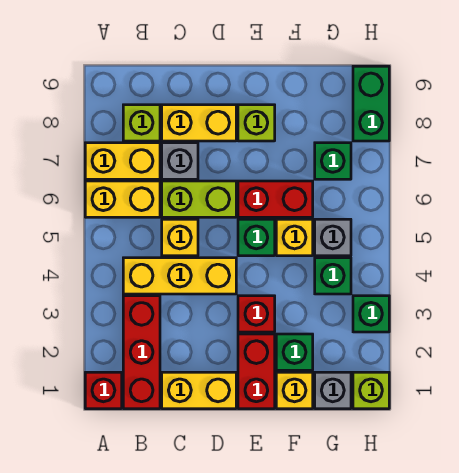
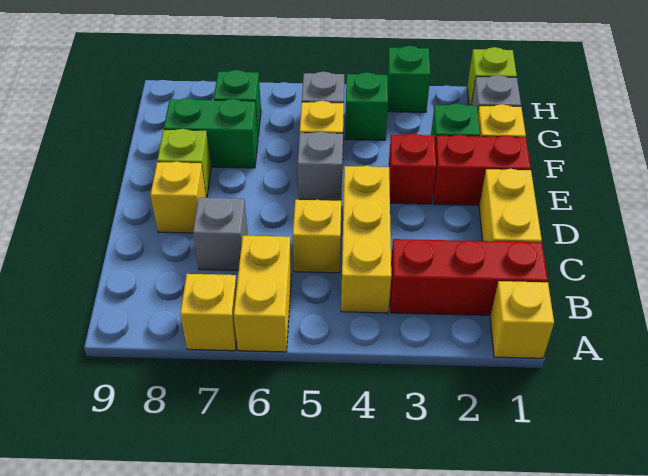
red brick A1 level 1 -> yellow brick A1 level 1
yellow brick A7:B7 level 1 -> yellow brick A7 level 1
lime brick B8 level 1 -> none
lime brick C6:D6 level 1 -> none
yellow brick C8:D8 level 1 -> yellow brick D8 level 1
green brick E5 level 1 -> grey brick E5 level 1
red brick E6:F6 level 1 -> none
green brick H8:H9 level 1 -> green brick F7:F8 level 1

